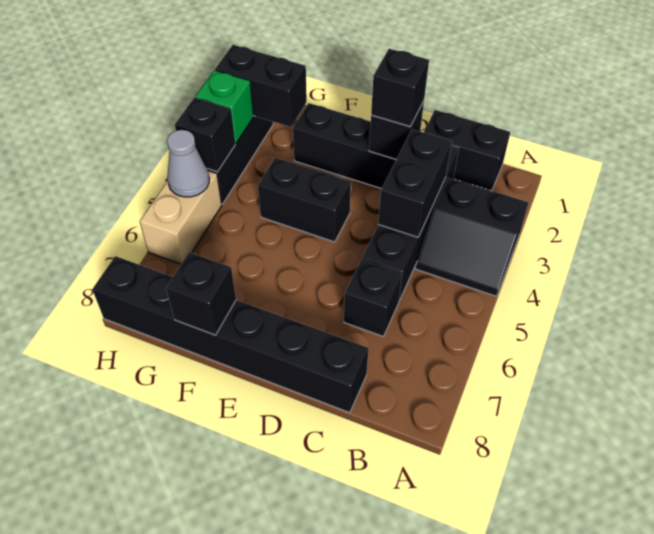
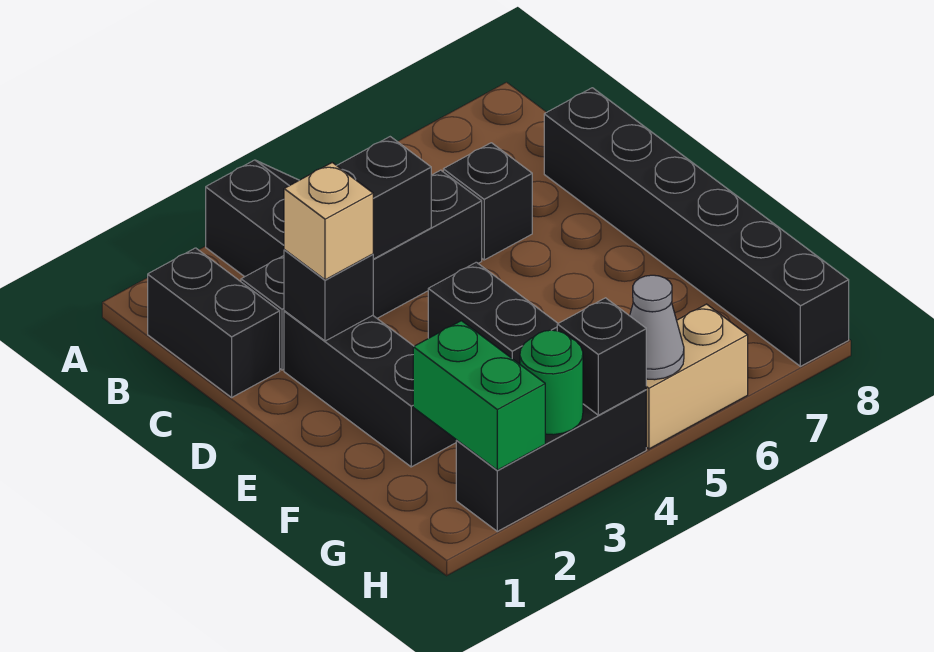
black brick D2 level 3 -> tan brick D2 level 3
black brick F8 level 2 -> none
black brick G2:H2 level 2 -> green brick G2:H2 level 2
green brick H3 level 2 -> green round brick H3 level 2

